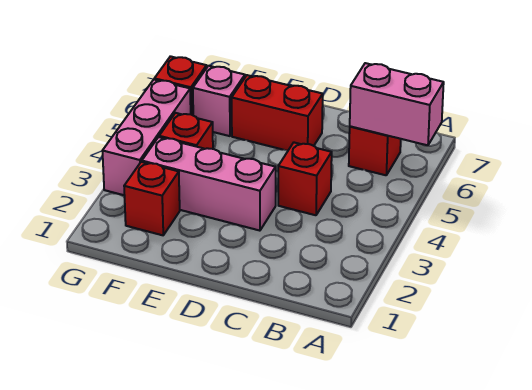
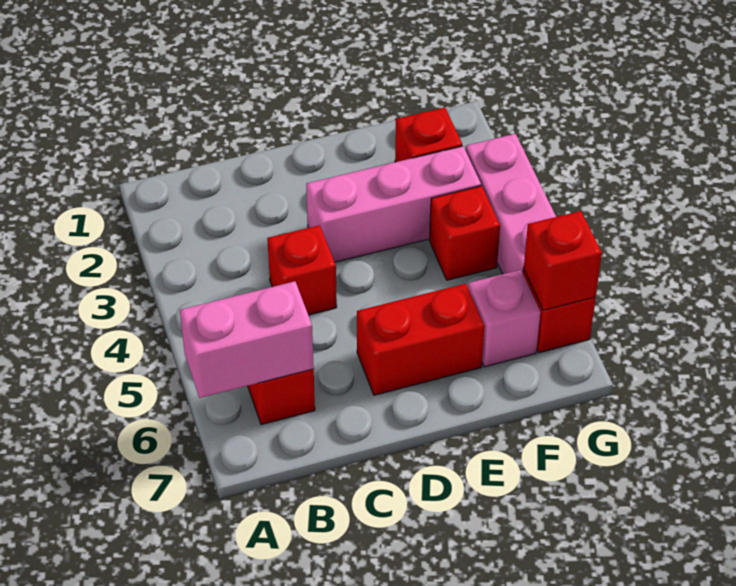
none -> red brick G6 level 2

